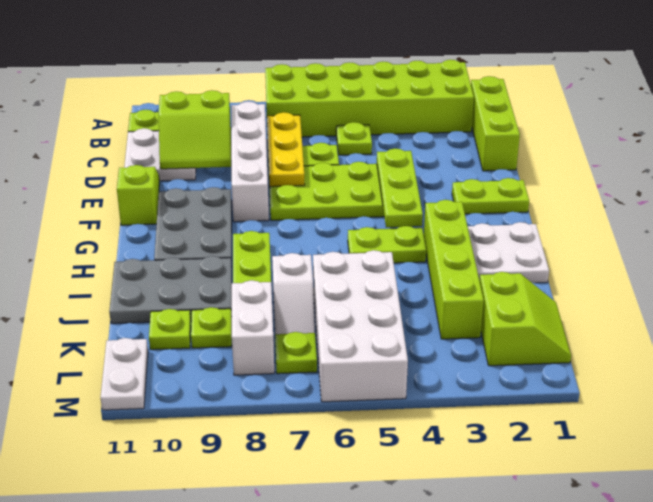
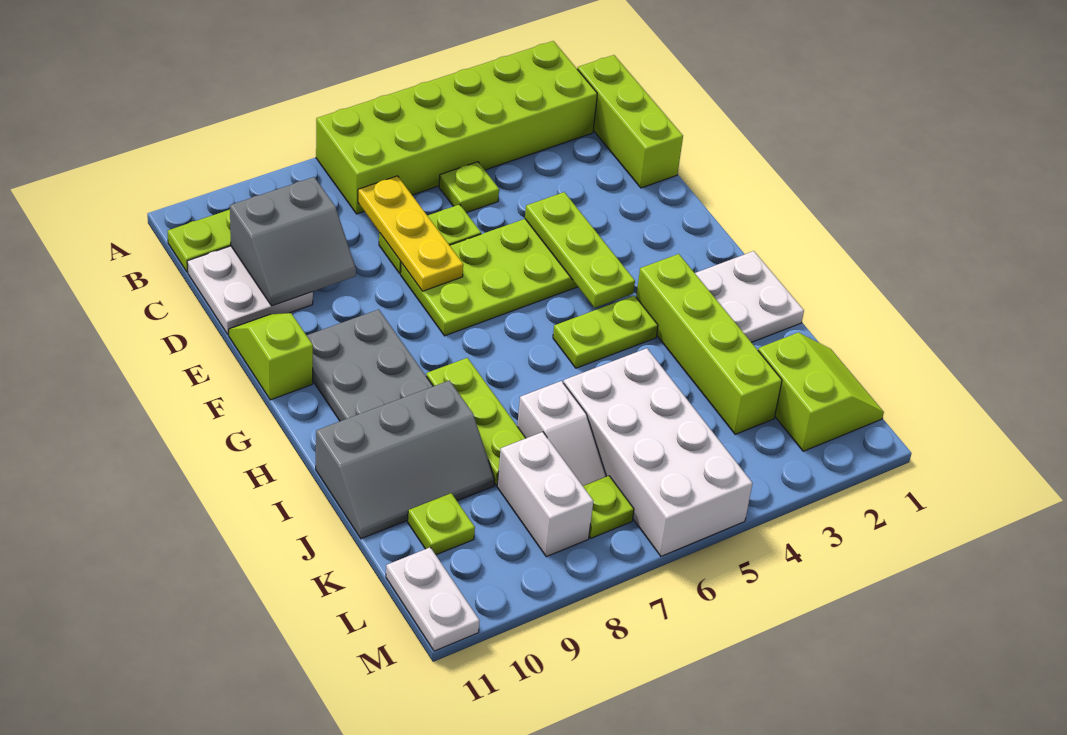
white brick C8:F8 level 1 -> none
lime slope C9:D10 level 2 top C -> grey slope C9:D10 level 2 top C
lime plate F1:F2 level 1 -> none
grey plate I9:J11 level 1 -> grey slope I9:J11 level 1 top I
lime plate K9 level 1 -> none

